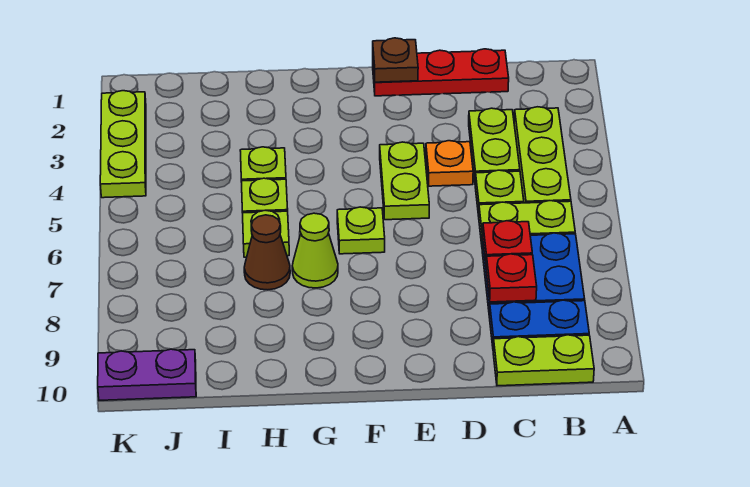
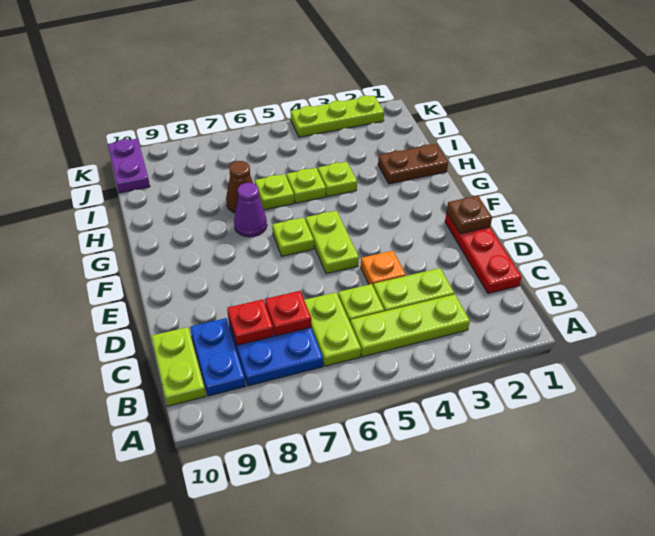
lime plate E4:E5 level 1 -> lime plate E5:F5 level 1
lime cone G7 level 1 -> purple cone G7 level 1
none -> brown plate H1:H2 level 1

